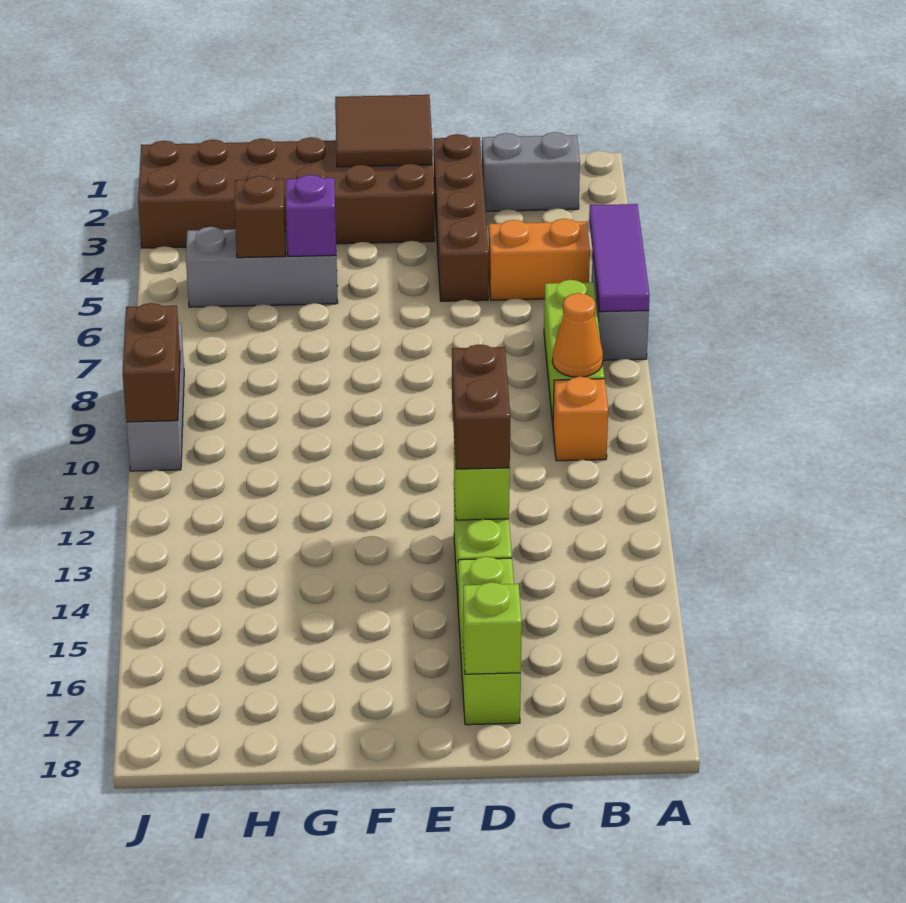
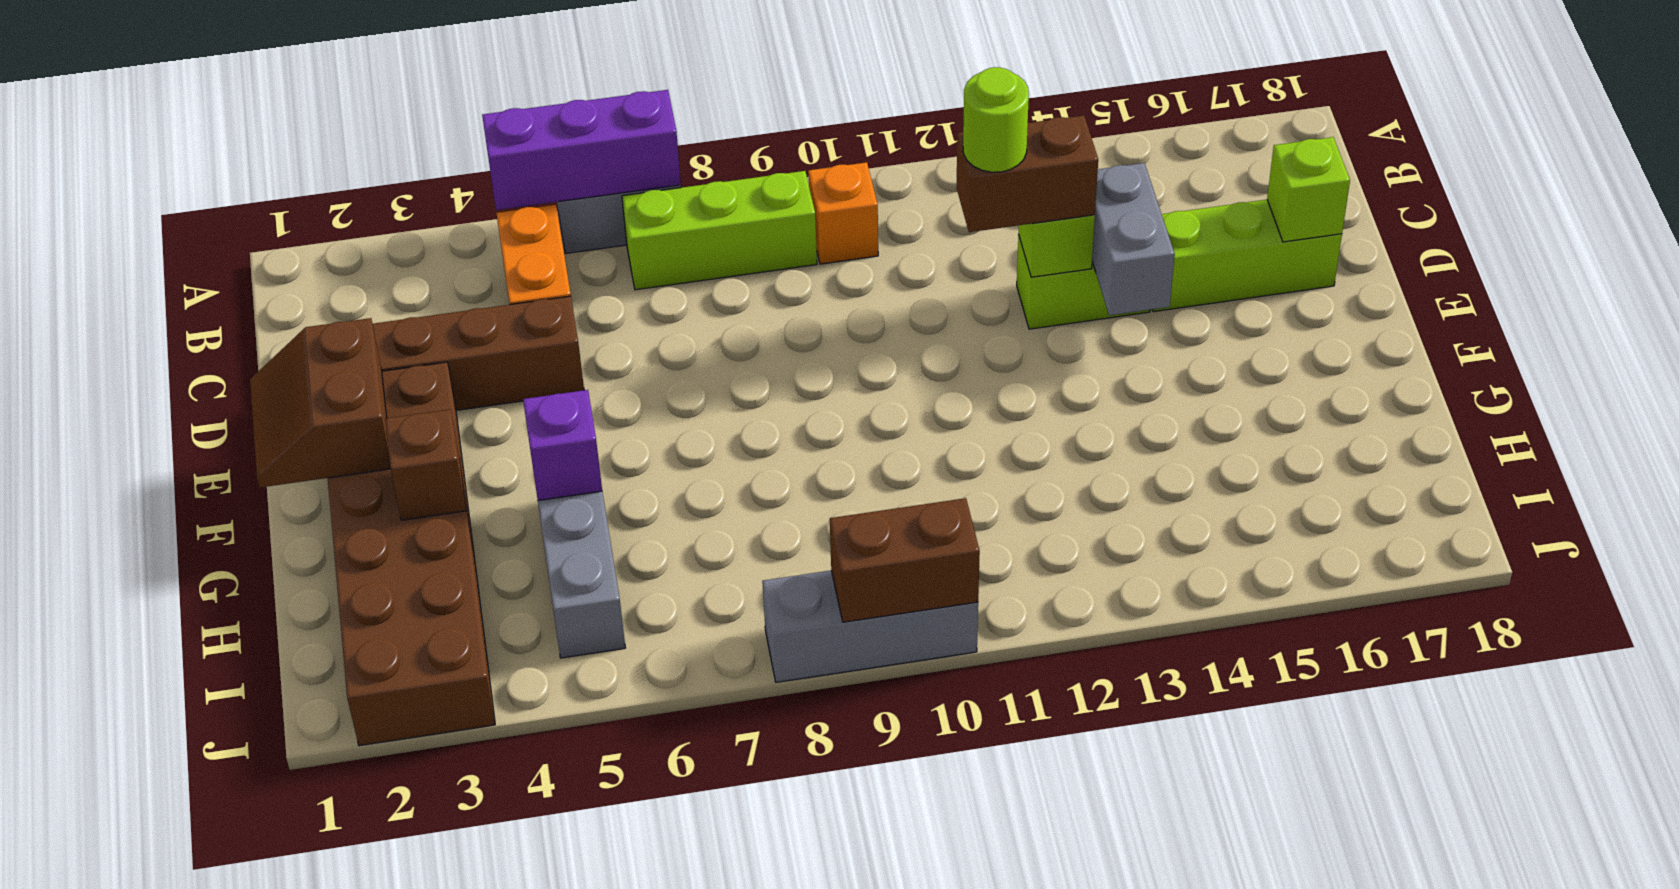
purple tile A5:A7 level 2 -> purple brick A5:A7 level 2
grey brick B2:C2 level 1 -> grey brick D14:E14 level 2
orange cone B9 level 2 -> none
none -> lime round brick D12 level 4
brown tile E1:F2 level 2 -> brown slope E1:F2 level 2 top 2
brown brick H5 level 2 -> brown brick G3 level 2

